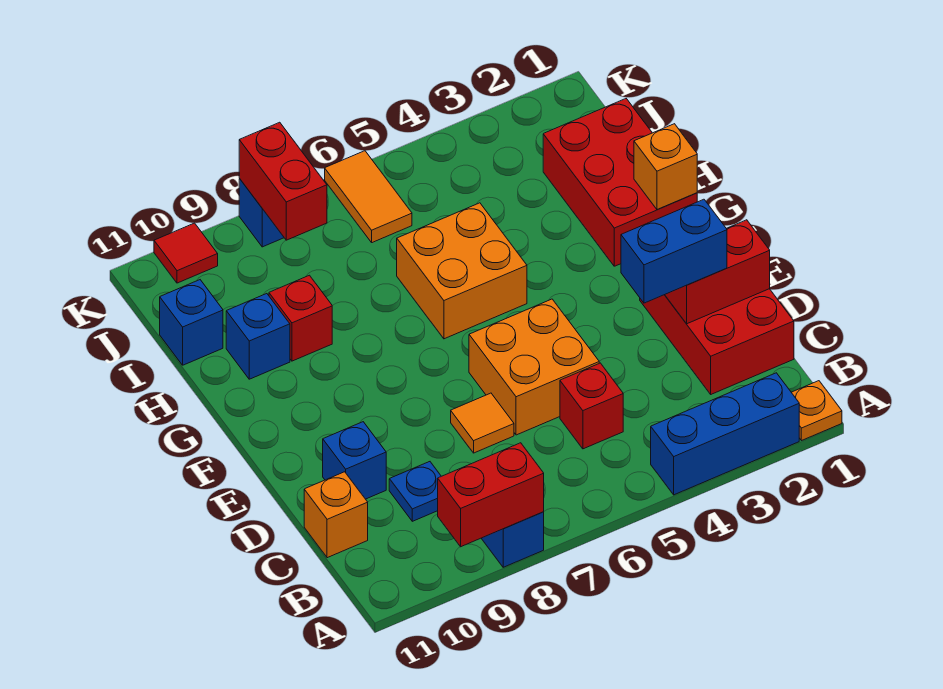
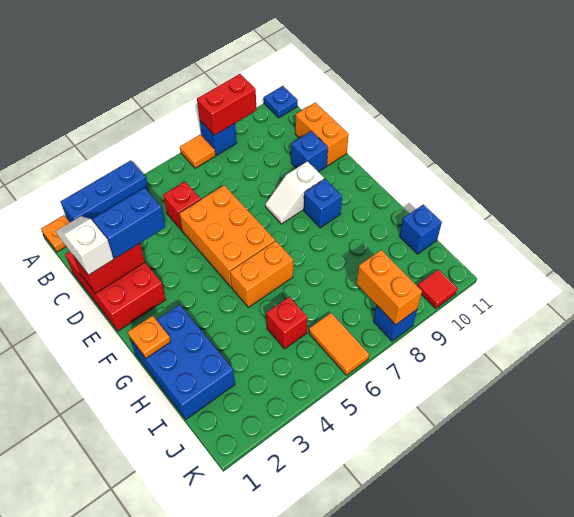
none -> white slope C1:D1 level 3 top D
blue plate C9 level 1 -> blue plate A11 level 1
orange brick C11 level 1 -> orange brick C11:D11 level 1
orange brick D5:E6 level 1 -> orange brick D5:F6 level 1
orange tile D7 level 1 -> orange tile A7 level 1
none -> white slope E8:E9 level 1 top 9
red brick G1:I2 level 1 -> blue brick G1:I2 level 1
orange brick G1 level 2 -> orange plate G1 level 2
orange brick G5:H6 level 1 -> orange brick G5:G6 level 1
red brick H9 level 1 -> red brick I5 level 1
blue brick H10 level 1 -> blue brick F9 level 1
red brick J8:K8 level 2 -> orange brick J8:K8 level 2

